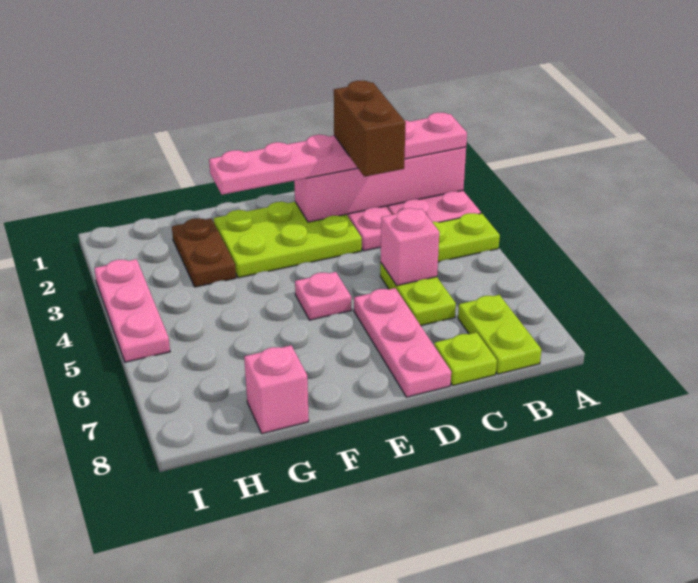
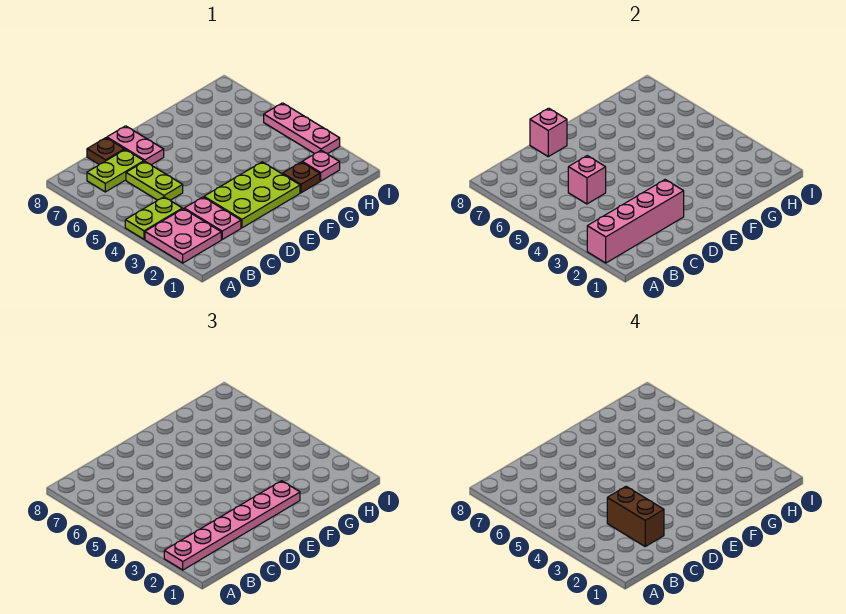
lime plate B7:B8 level 1 -> lime plate B7:C7 level 1
lime plate C8 level 1 -> brown plate C8 level 1
pink plate D6:D8 level 1 -> pink plate D7:D8 level 1
pink plate E5 level 1 -> pink plate H2 level 1
brown plate G2:G3 level 1 -> brown plate G2 level 1
pink brick G8 level 1 -> pink brick D8 level 2

